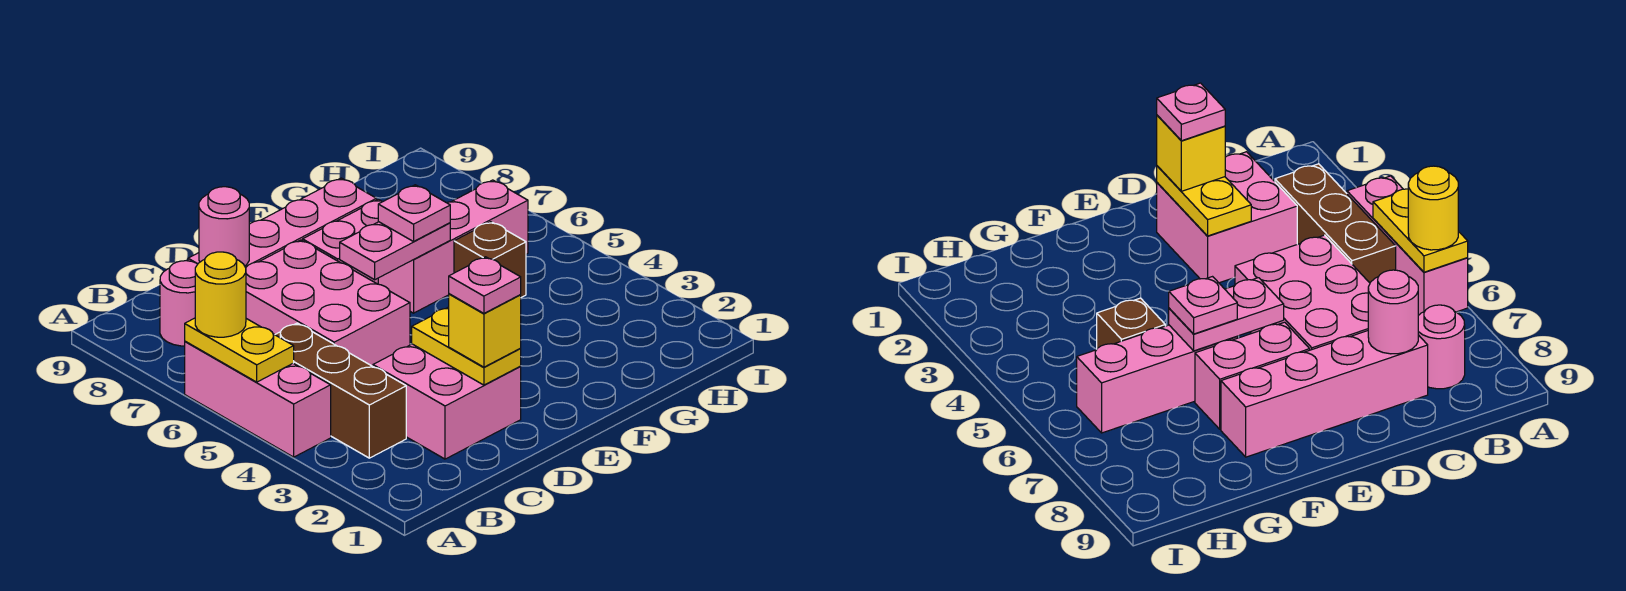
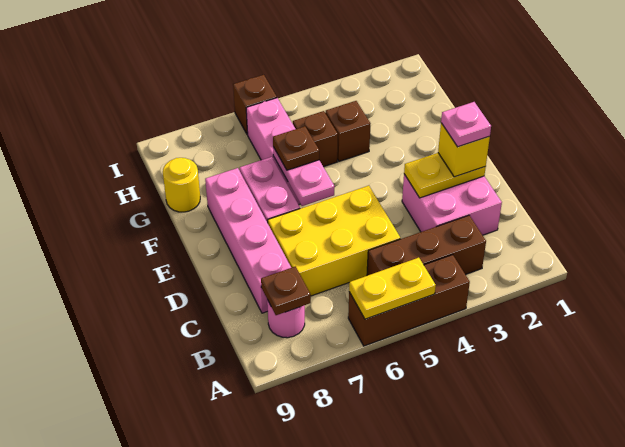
pink brick A4:A6 level 1 -> brown brick A4:A6 level 1
yellow round brick A6 level 3 -> yellow round brick G9 level 1
none -> brown plate B8 level 2
pink brick C5:D7 level 1 -> yellow brick C5:D7 level 1
pink round brick C8 level 2 -> none
pink plate F6 level 3 -> brown plate F6 level 3
none -> brown brick G4 level 1
none -> brown brick I6 level 1

